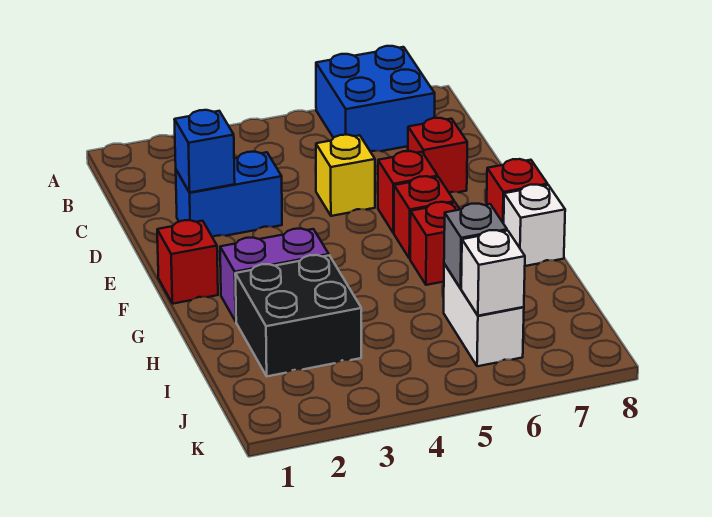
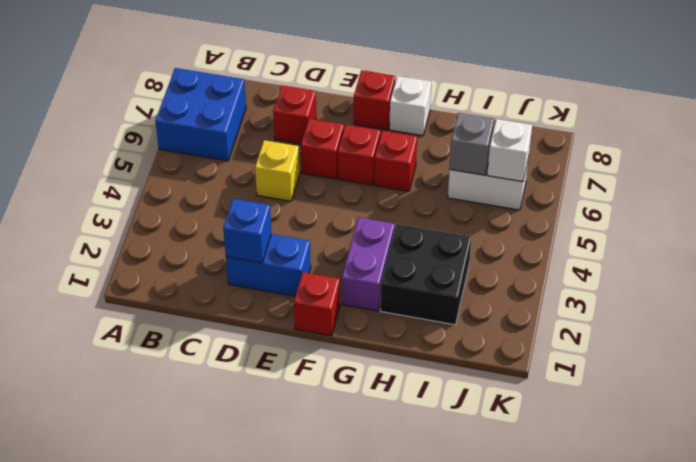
blue brick D2:D3 level 1 -> blue brick D2:E2 level 1

